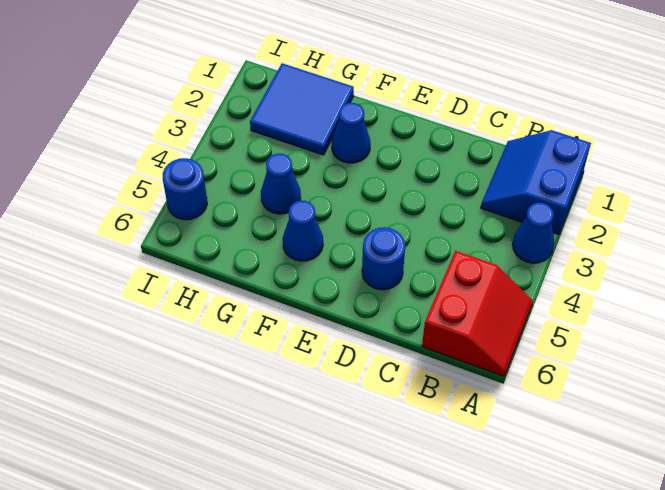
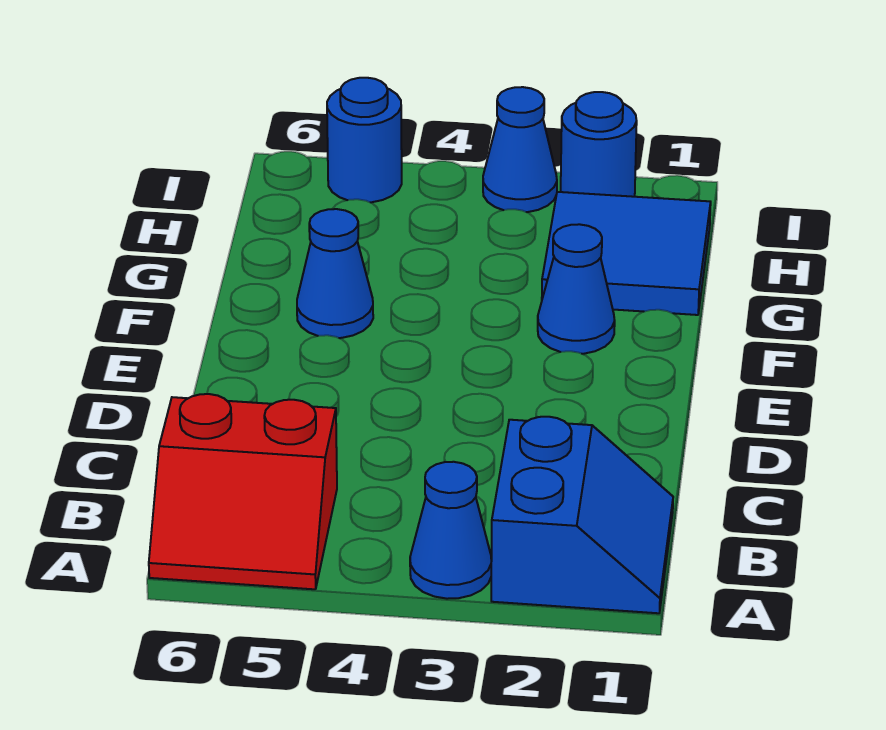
blue slope A1:B2 level 1 top A -> blue slope A1:B2 level 1 top 2
blue round brick D5 level 1 -> blue round brick I2 level 1
blue cone G4 level 1 -> blue cone I3 level 1

